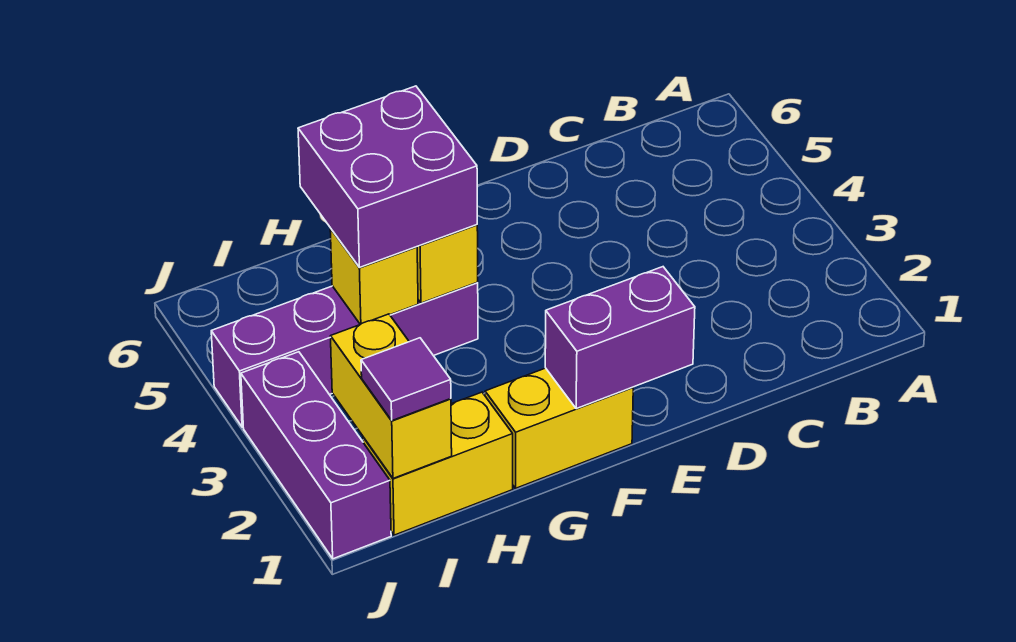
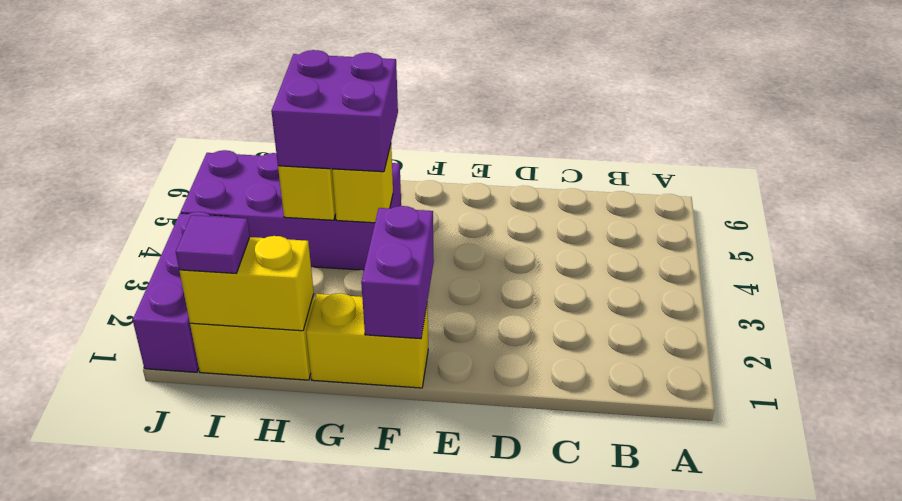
purple brick E1:F1 level 2 -> purple brick F1:F2 level 2
purple brick G4:J4 level 1 -> purple brick G4:J5 level 1
yellow brick I1:I2 level 2 -> yellow brick H1:I1 level 2

